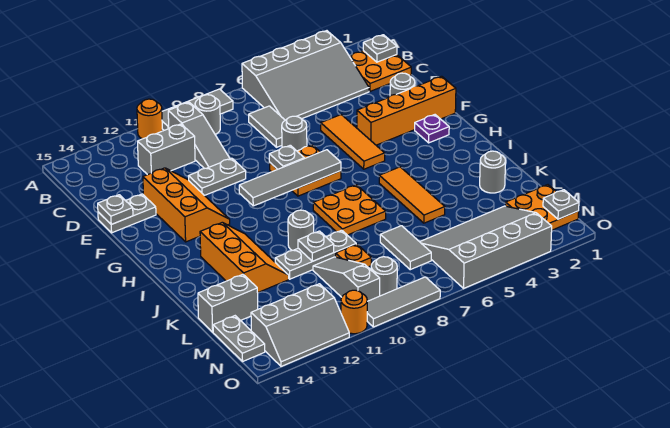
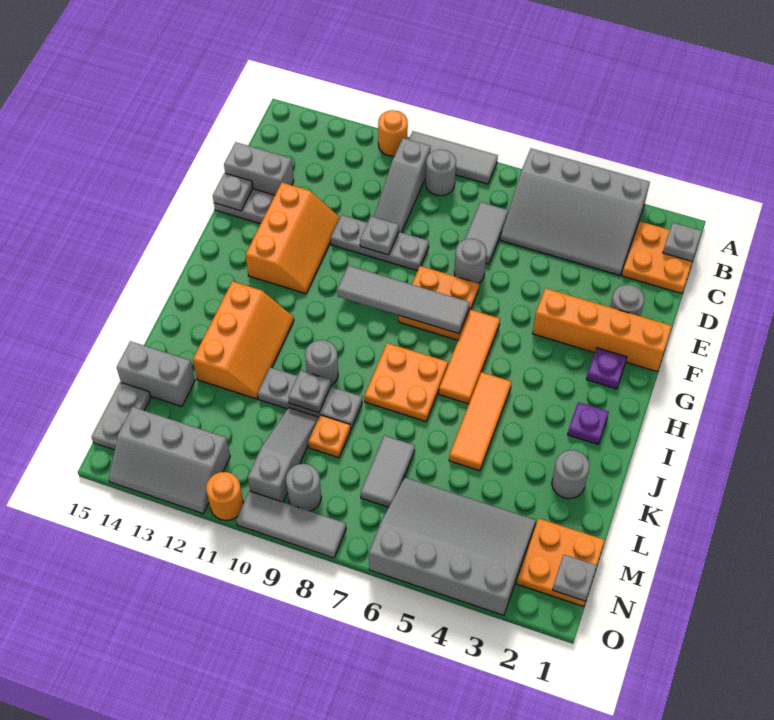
grey brick C11:C12 level 1 -> grey brick D14:D15 level 1
orange tile E5:G5 level 1 -> orange tile G6:I6 level 1
grey plate E10:E11 level 1 -> grey plate E9:E11 level 1
grey plate F8 level 2 -> grey plate E10 level 2
none -> purple plate I2 level 1

